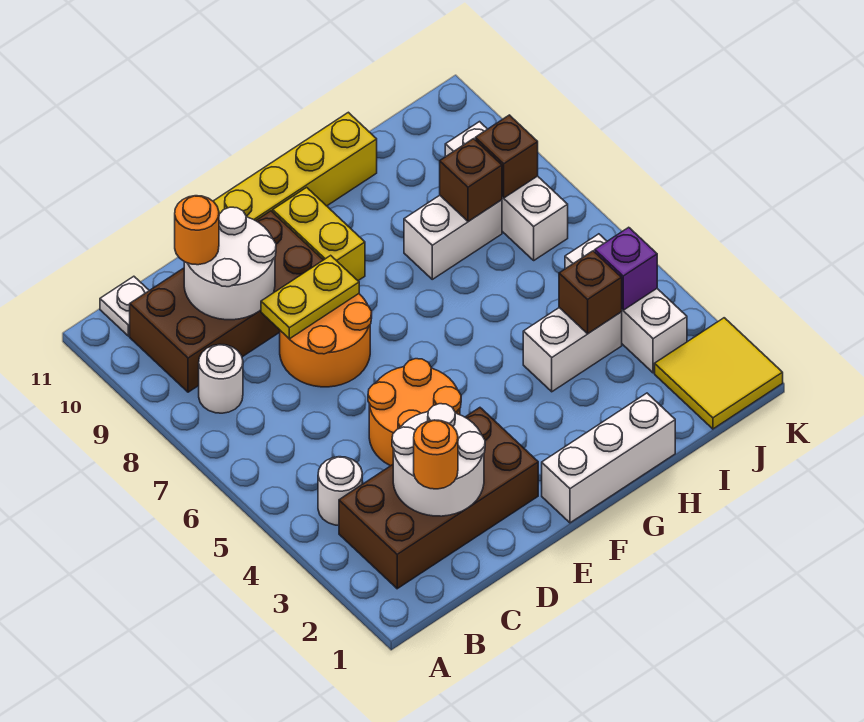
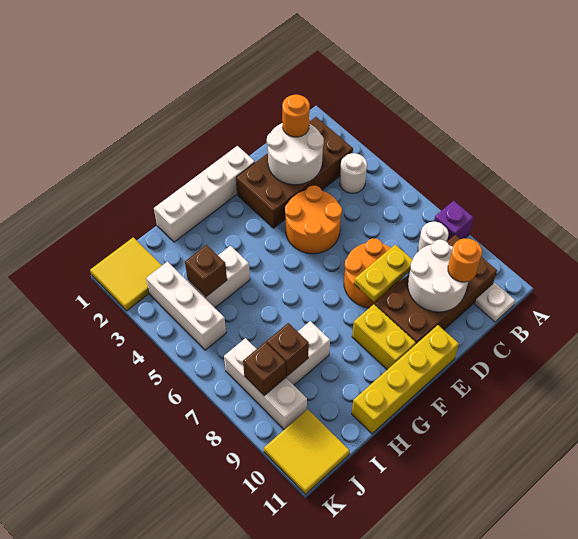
white brick F1:H1 level 1 -> white brick E1:H1 level 1
purple brick J4 level 2 -> purple brick A8 level 1
none -> yellow tile J10:K11 level 1

